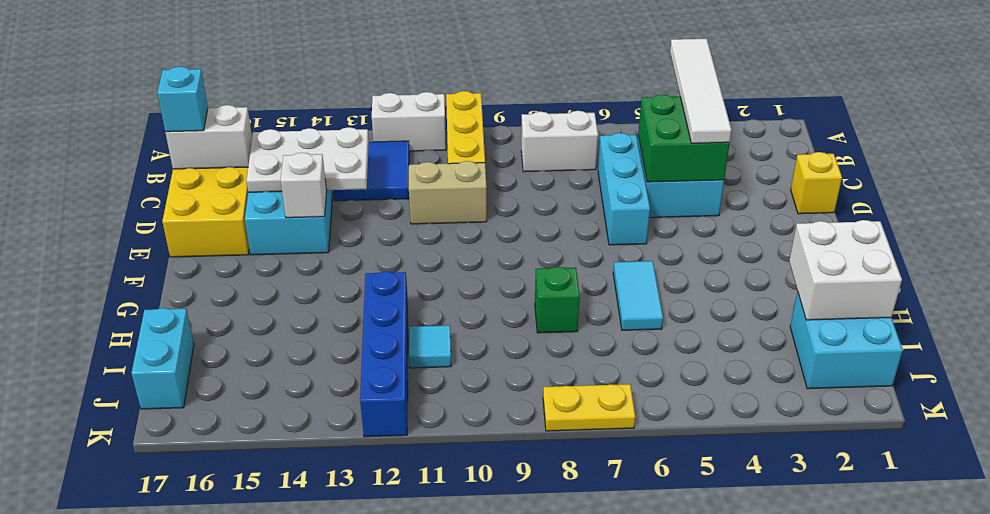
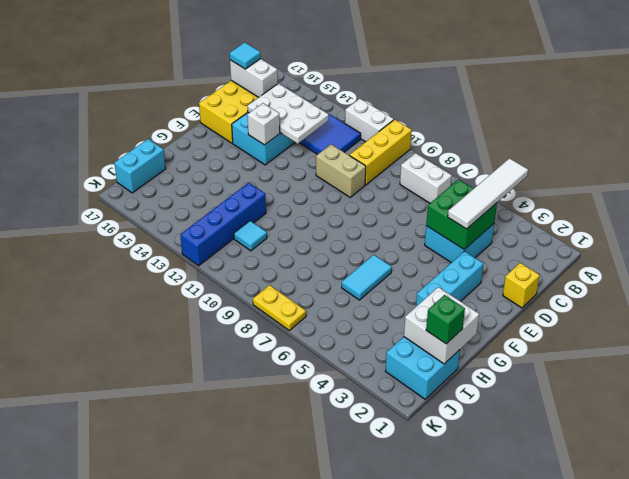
cyan brick C6:E6 level 1 -> cyan brick E3:G3 level 1
cyan brick C17 level 3 -> cyan tile C17 level 3
green brick H8 level 1 -> green brick I1 level 3

